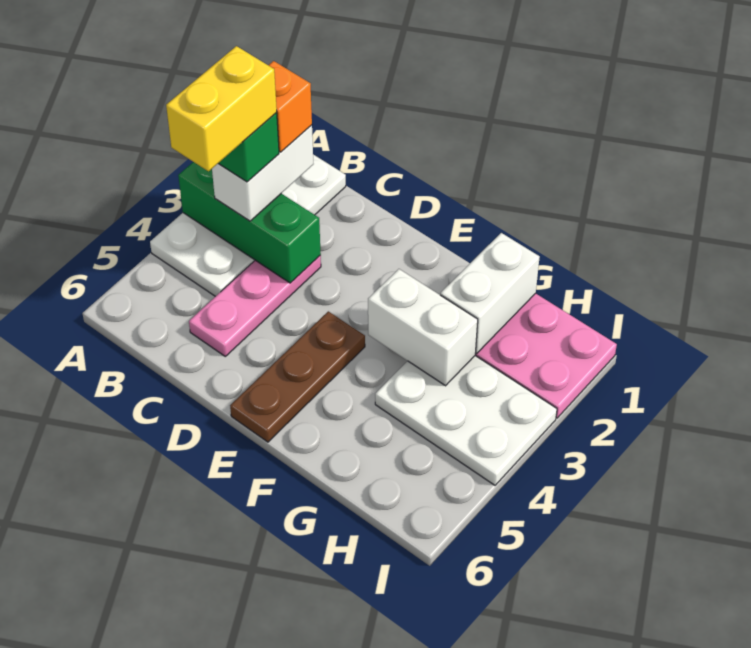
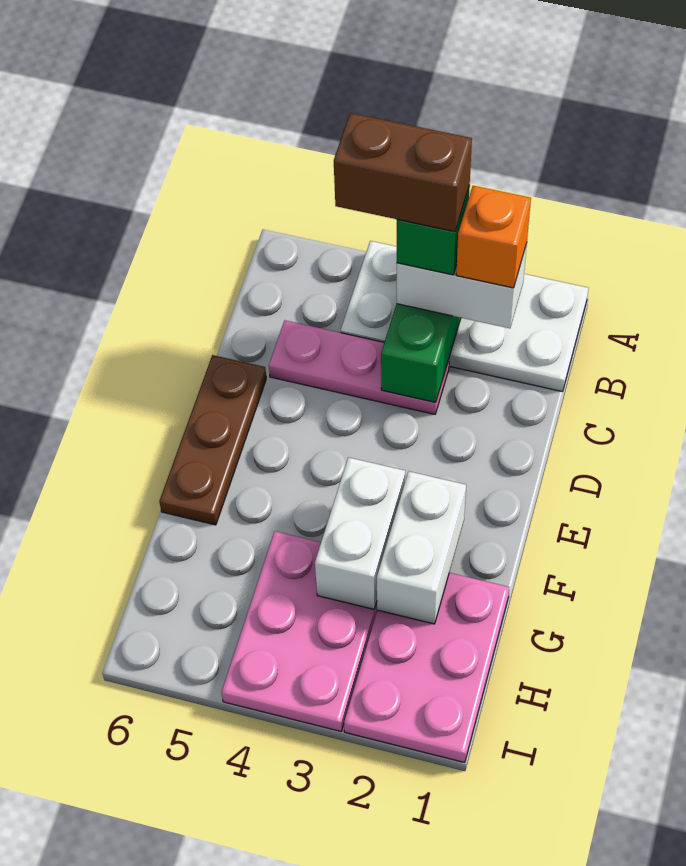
yellow brick B3:B4 level 5 -> brown brick B3:B4 level 5
brown plate E4:E6 level 1 -> brown plate D6:F6 level 1
white brick G1:G2 level 2 -> white brick F2:G2 level 2
white plate G3:I4 level 1 -> pink plate G3:I4 level 1

